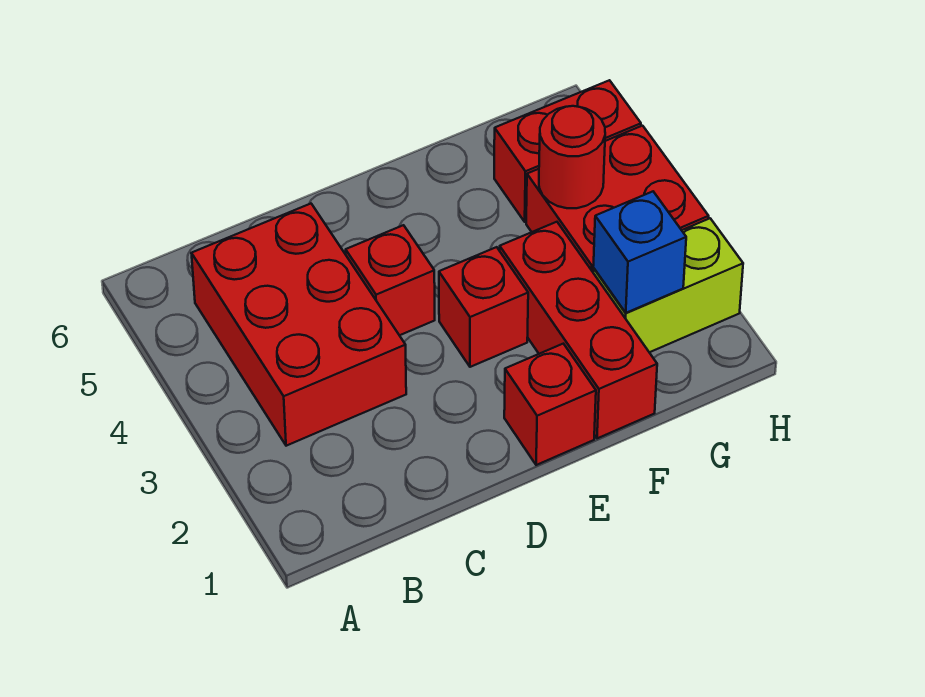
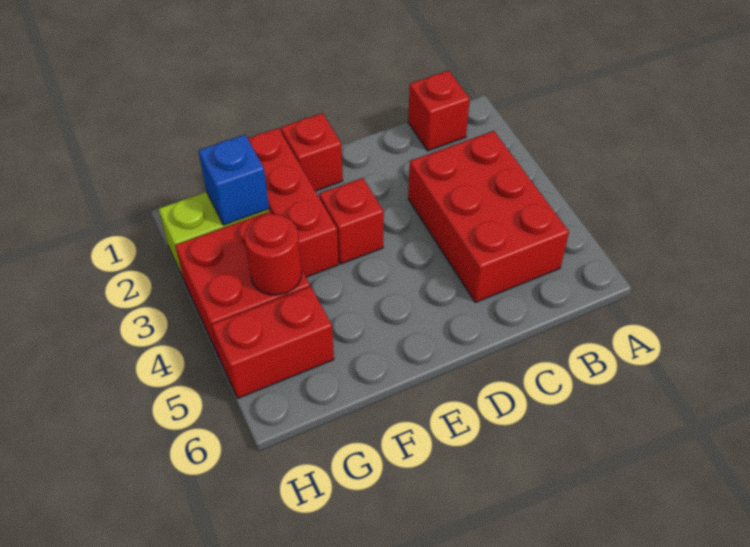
red brick D4 level 1 -> red brick B1 level 1

